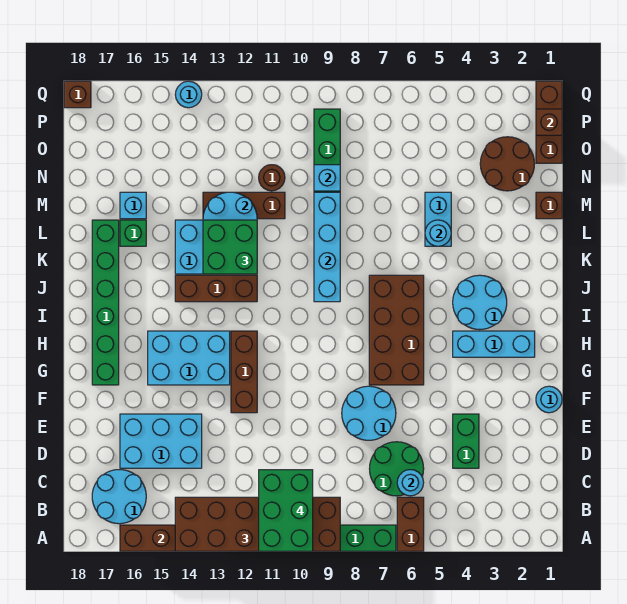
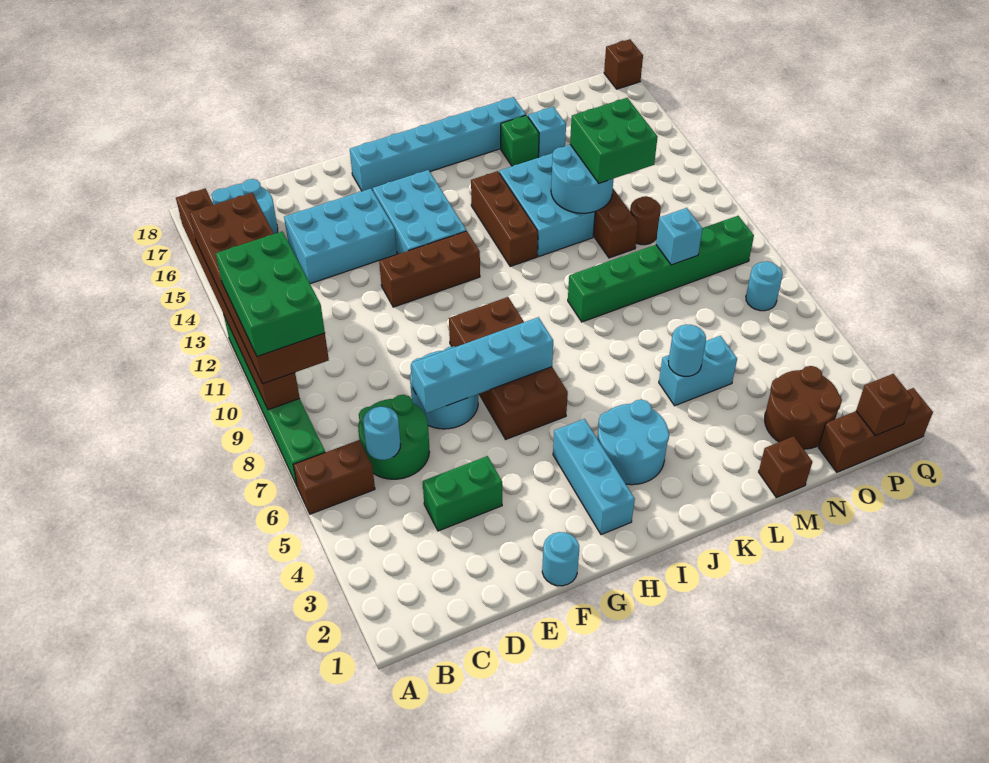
green brick A10:C11 level 4 -> green brick A9:B11 level 4
cyan brick D14:E16 level 1 -> cyan brick D14:F15 level 1
brown brick G6:J7 level 1 -> brown brick G6:H9 level 1
green brick G17:L17 level 1 -> cyan brick G17:L17 level 1
cyan brick J9:M9 level 2 -> cyan brick E7:H7 level 2
green brick K12:L13 level 3 -> green brick M12:N13 level 3
cyan round brick Q14 level 1 -> cyan round brick P7 level 1

